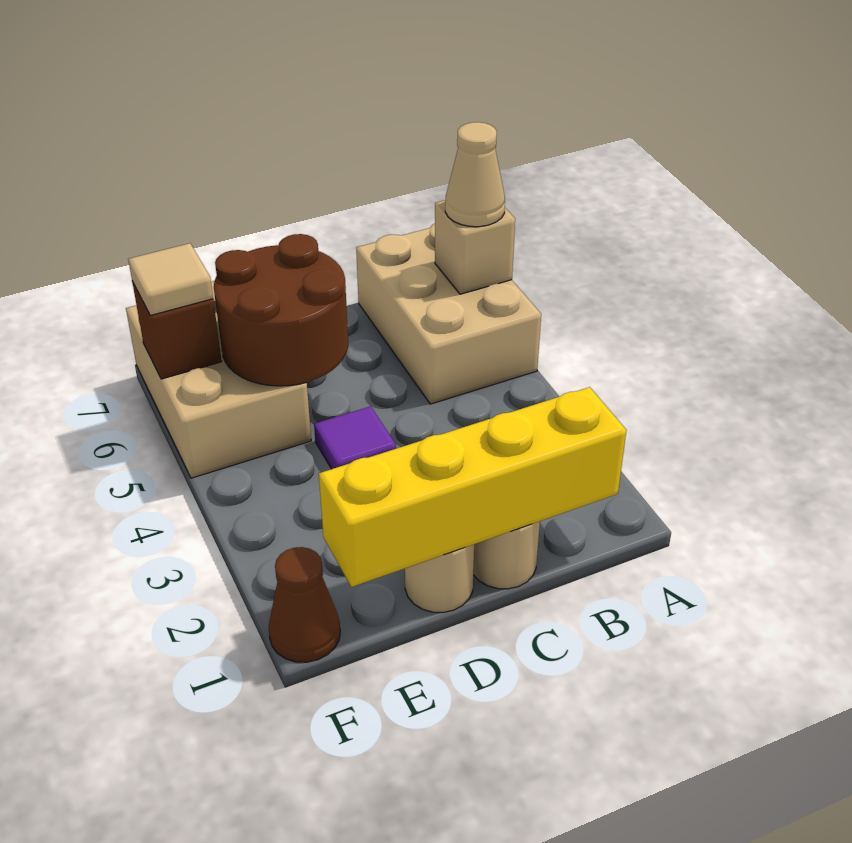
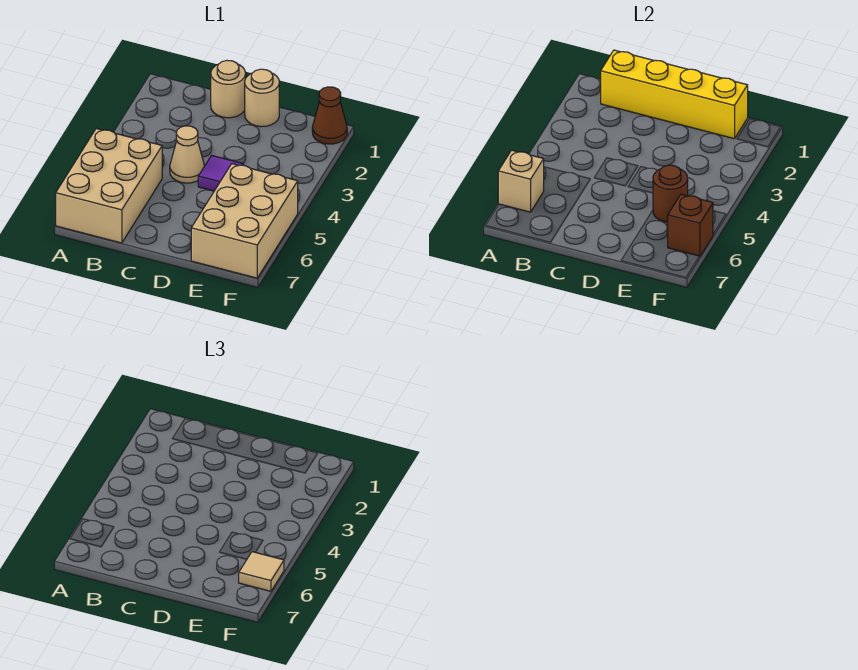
tan cone A6 level 3 -> tan cone C4 level 1
brown round brick D5:E6 level 2 -> brown round brick E5 level 2

